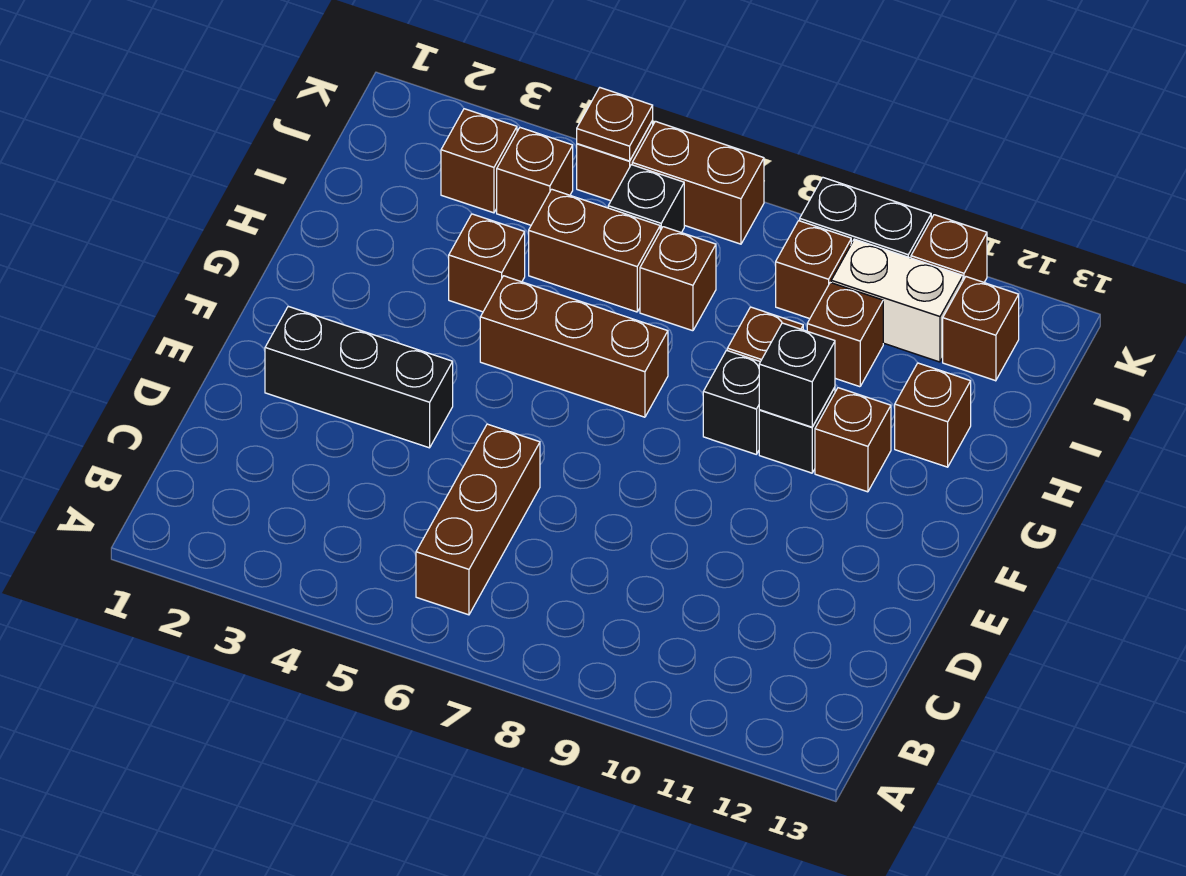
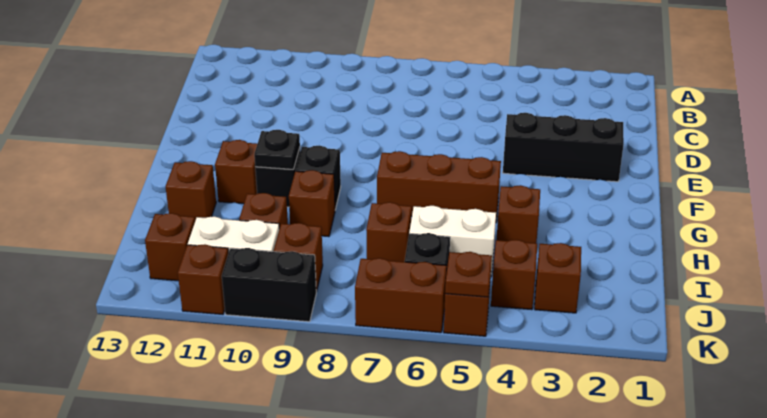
brown brick B6:D6 level 1 -> none
black brick G10 level 2 -> black plate G10 level 2
brown brick I5:I6 level 1 -> white brick I5:I6 level 1

